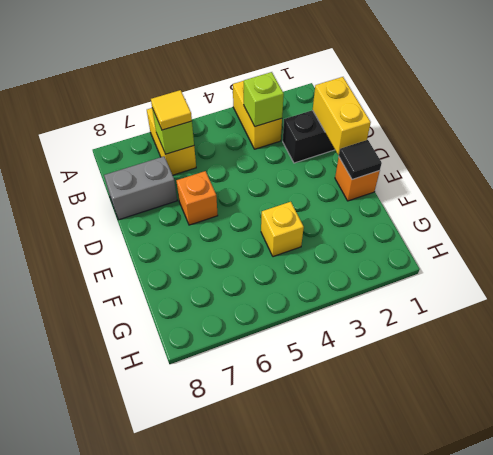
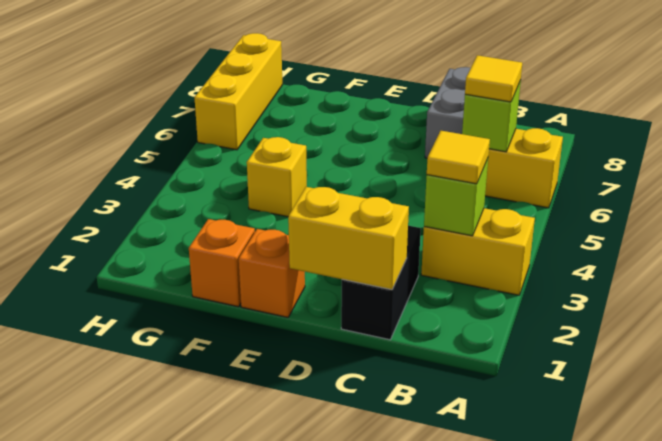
none -> yellow tile B3 level 3
orange brick D6 level 1 -> orange brick F1 level 1
black tile E1 level 2 -> none
none -> yellow brick H6:H8 level 1

